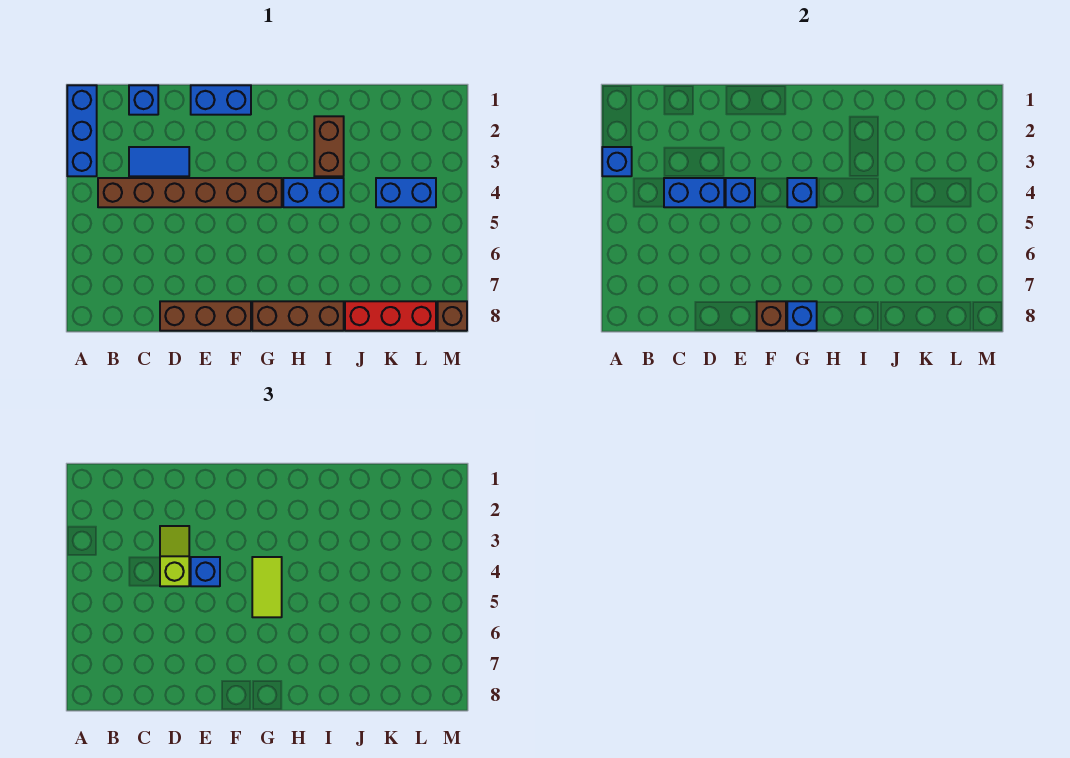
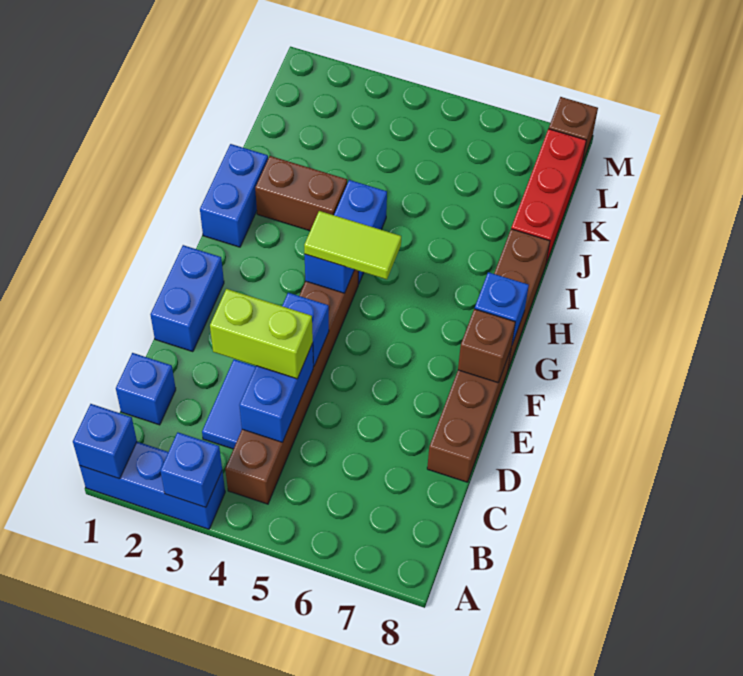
lime slope D3:D4 level 3 top 4 -> lime brick D3:D4 level 3
blue brick E4 level 3 -> blue brick A1 level 2
blue brick K4:L4 level 1 -> blue brick H1:I1 level 1

